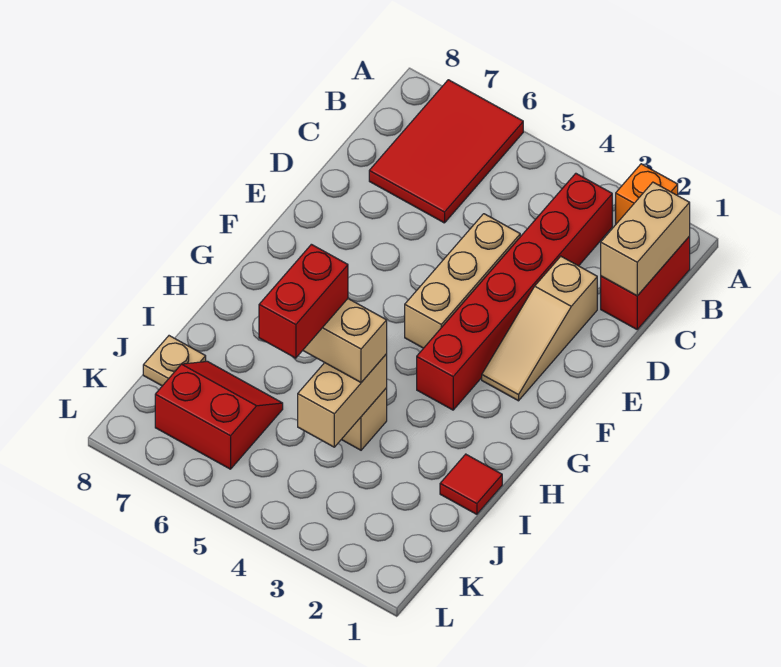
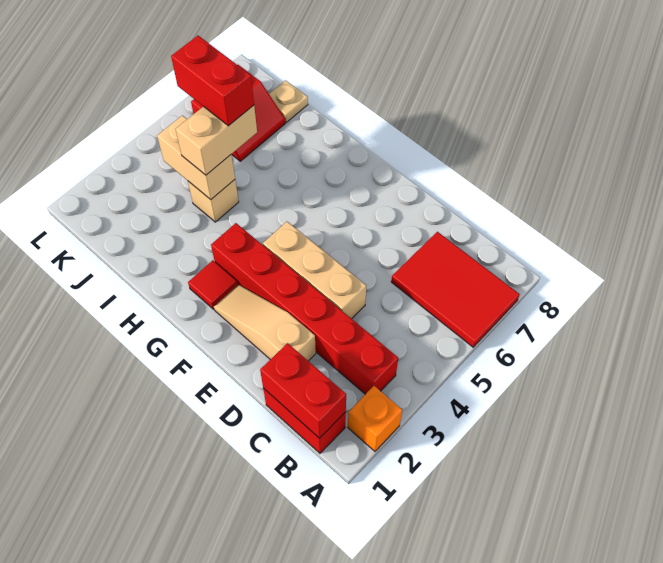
tan brick B1:C1 level 2 -> red brick B1:C1 level 2
red tile I1 level 1 -> red tile G2 level 1

